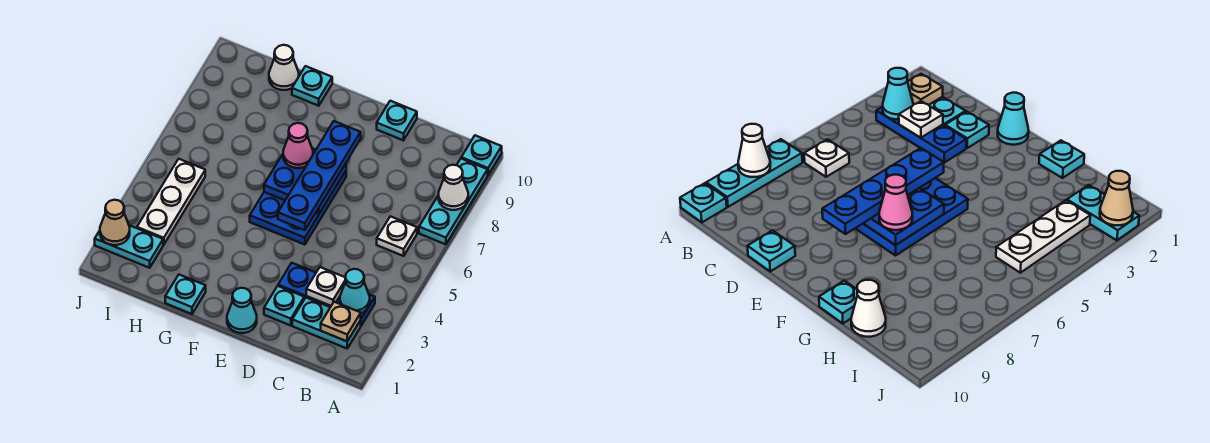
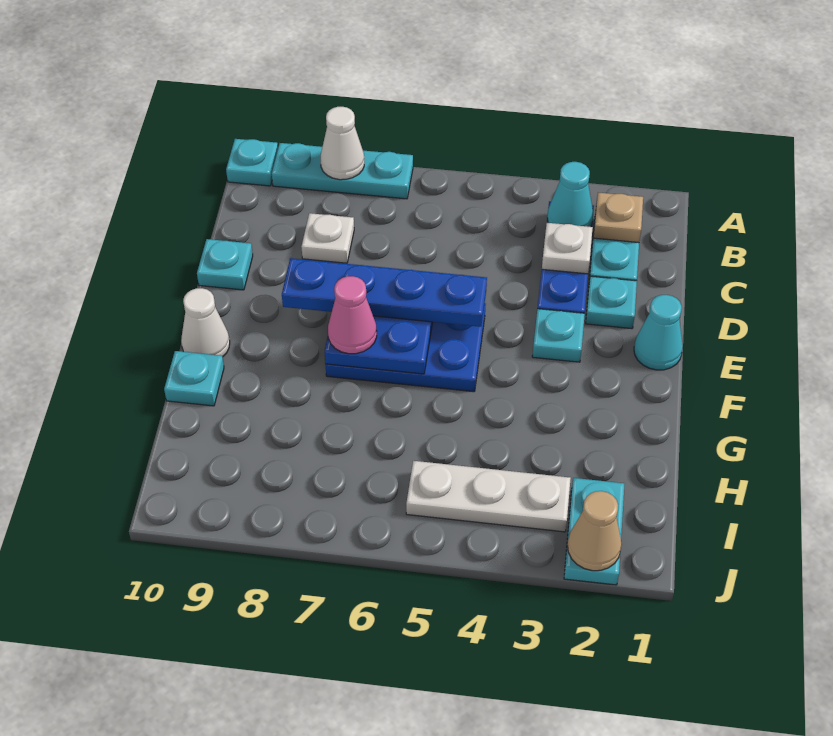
white plate B6 level 1 -> white plate C8 level 1
cyan plate G1 level 1 -> cyan plate E3 level 1
white cone H10 level 1 -> white cone F10 level 1

